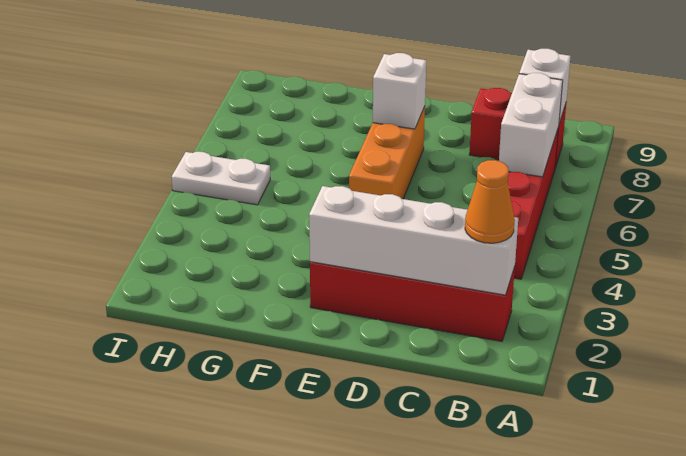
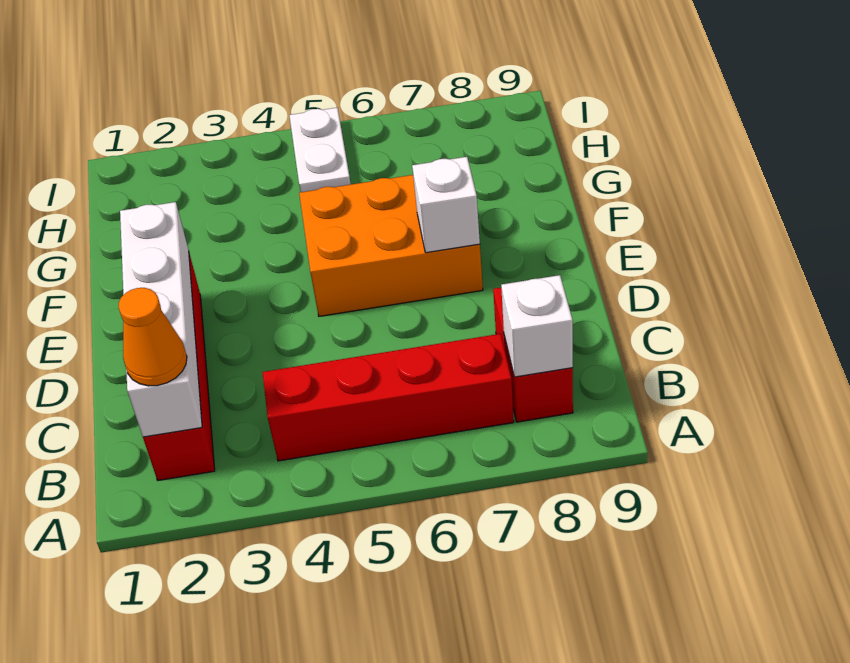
white brick B6:B7 level 2 -> none
orange brick E5:E7 level 1 -> orange brick E5:F7 level 1

